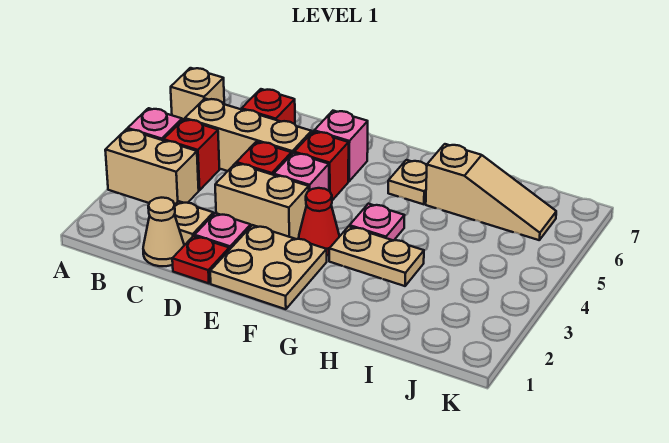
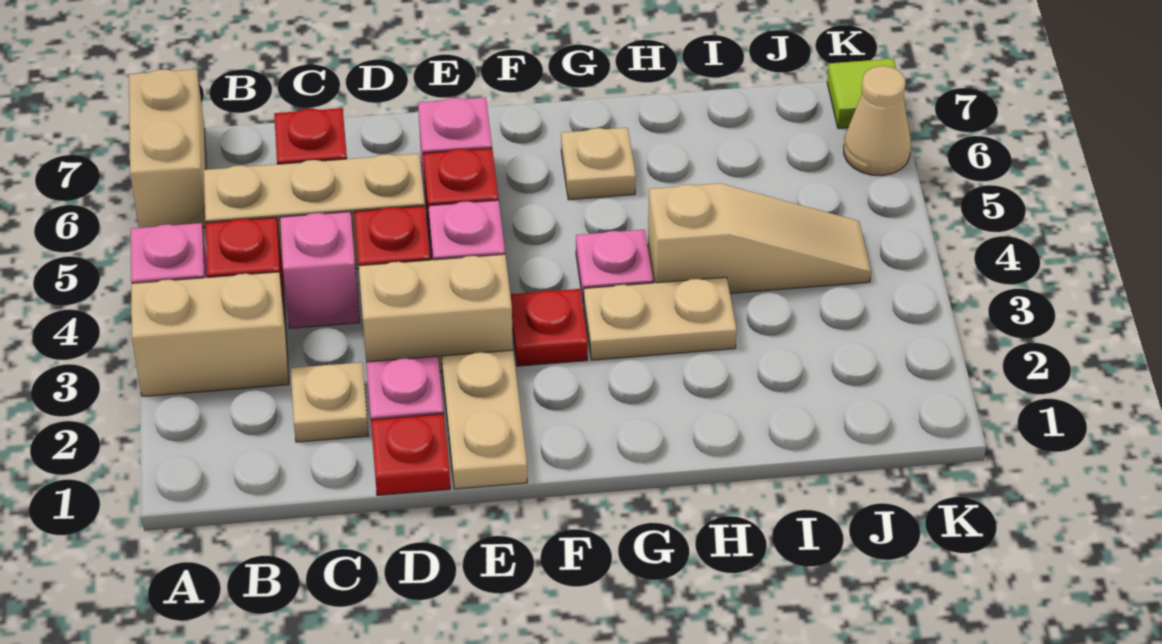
tan brick A6 level 1 -> tan brick A6:A7 level 1
tan cone C1 level 1 -> tan cone K6 level 1
none -> pink brick C4 level 1
tan plate E1:F2 level 1 -> tan plate E1:E2 level 1
red cone F3 level 1 -> red plate F3 level 1
tan slope H6:J6 level 1 top H -> tan slope H4:J4 level 1 top H
none -> lime tile K7 level 1

